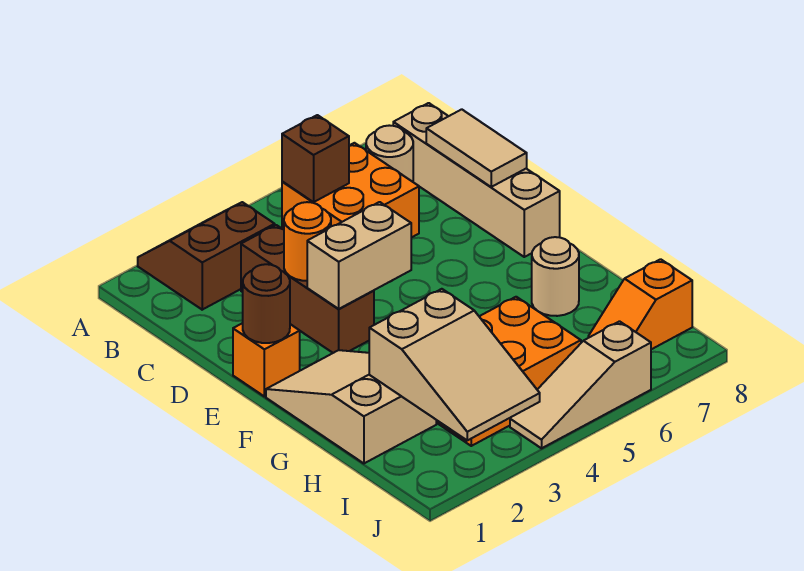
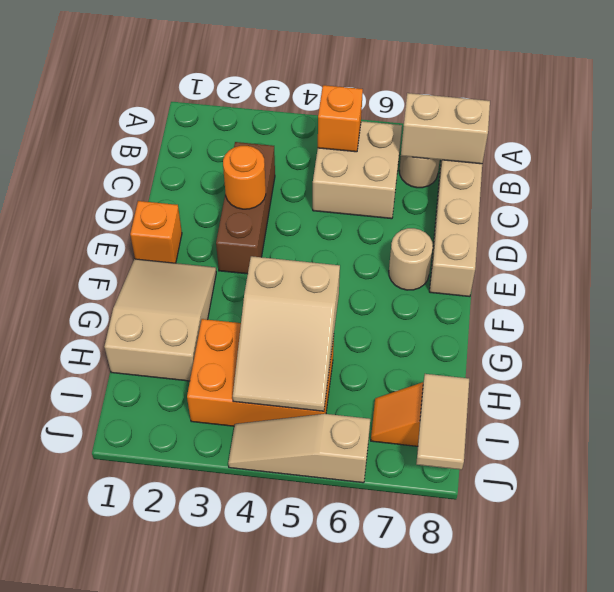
brown slope A2:B3 level 1 top B -> none
orange brick B5:C6 level 1 -> tan brick B5:C6 level 1
brown brick B5 level 2 -> orange brick B5 level 2
tan tile C8:D8 level 2 -> tan tile I8:J8 level 2
brown round brick E1 level 2 -> none
tan brick E3:E4 level 2 -> tan brick B7:B8 level 2
tan round brick G7 level 1 -> tan round brick E7 level 1
tan slope H2:J3 level 2 top H -> tan slope G4:I5 level 2 top G

